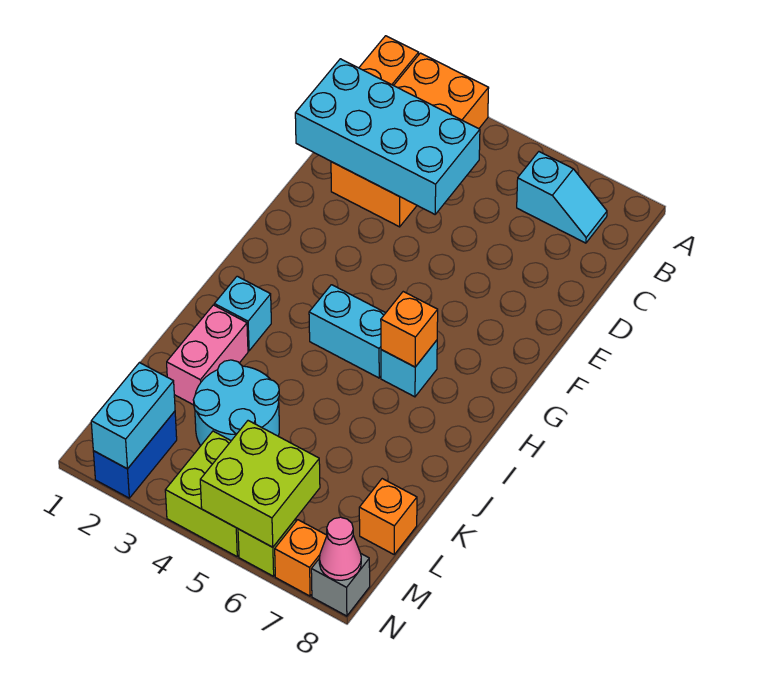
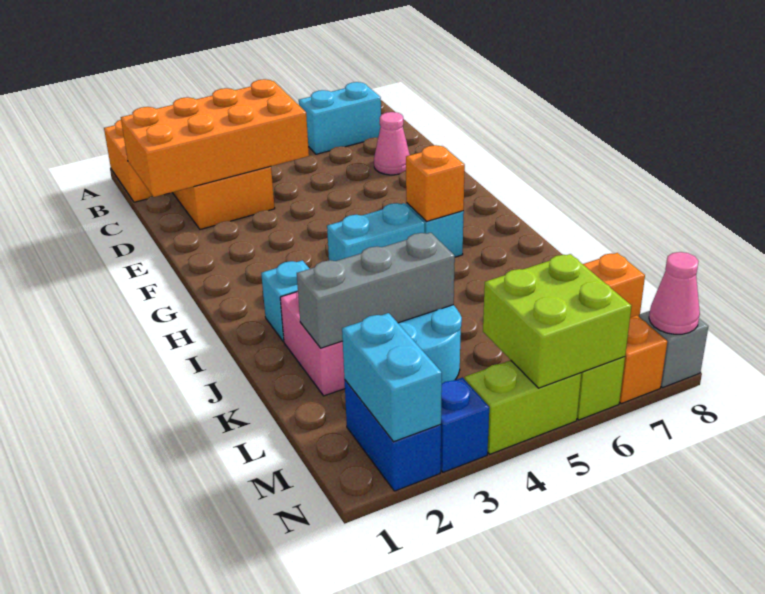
cyan slope B6:B7 level 1 top 6 -> cyan brick B6:B7 level 1
cyan brick C1:D4 level 2 -> orange brick C1:D4 level 2
none -> pink cone D7 level 1
none -> grey brick K2:K4 level 2
lime brick M4:N5 level 1 -> lime brick N4:N5 level 1
none -> blue brick N3 level 1

